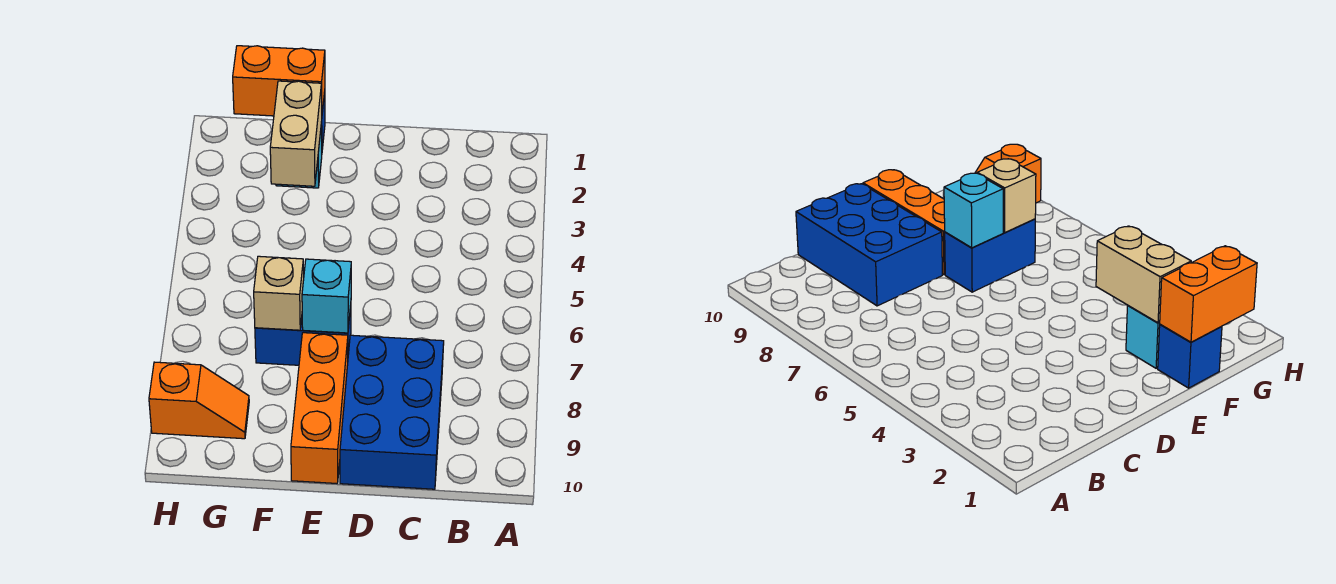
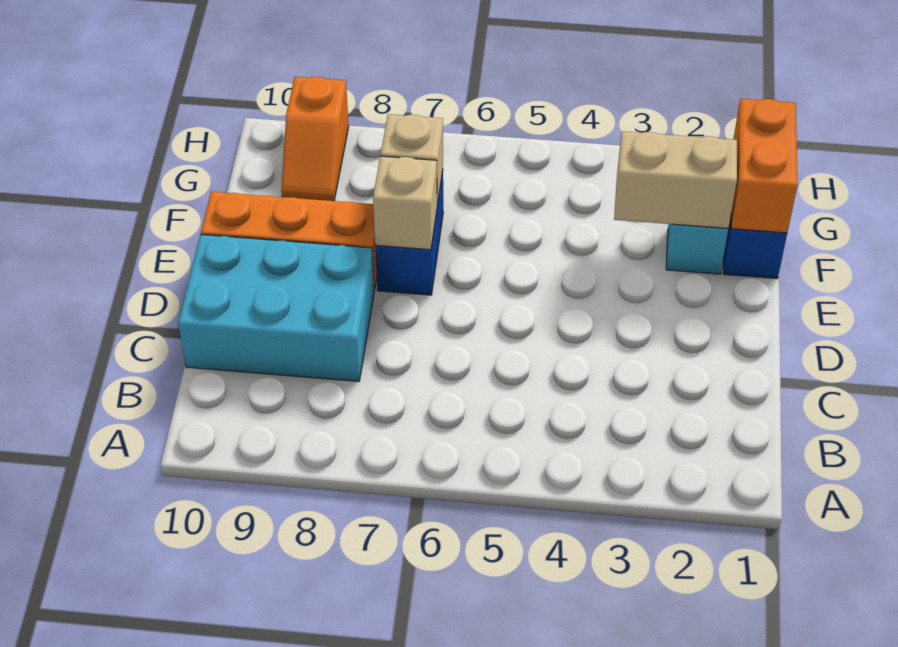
blue brick C8:D10 level 1 -> cyan brick C8:D10 level 1
cyan brick E7 level 2 -> tan brick E7 level 2

